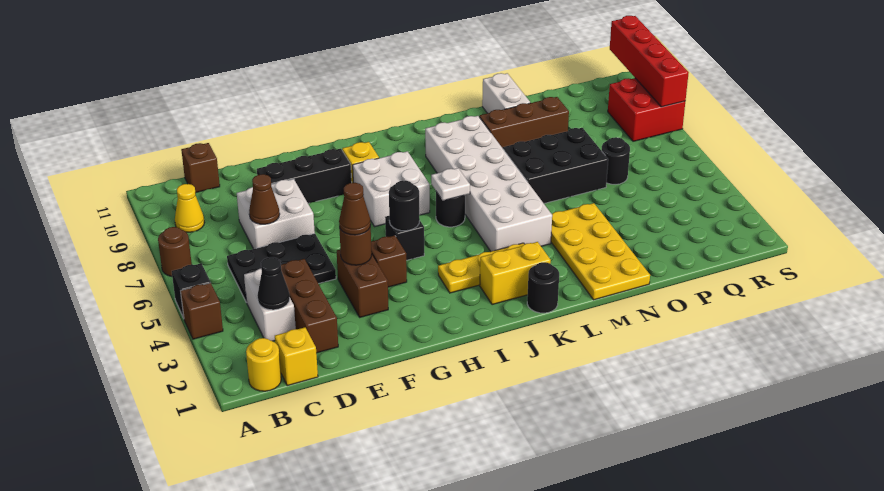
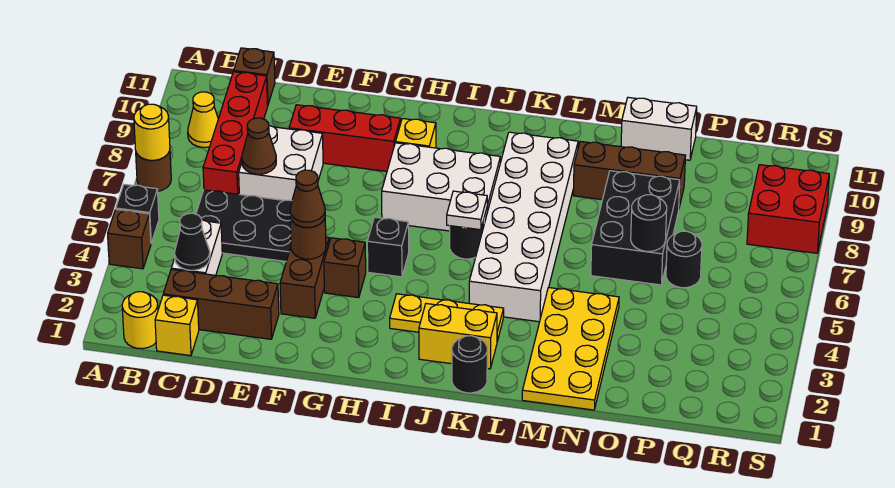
none -> yellow round brick A7 level 2
brown brick D2:D4 level 1 -> brown brick C2:E2 level 1
black brick E9:G9 level 1 -> red brick E9:G9 level 1
black round brick H5 level 2 -> black round brick O6 level 2
white brick H7:I8 level 1 -> white brick H7:J8 level 1
black brick M6:O7 level 1 -> black brick N6:O8 level 1
white brick N10:N11 level 1 -> white brick N11:O11 level 1
red brick S8:S11 level 2 -> red brick C7:C10 level 1

